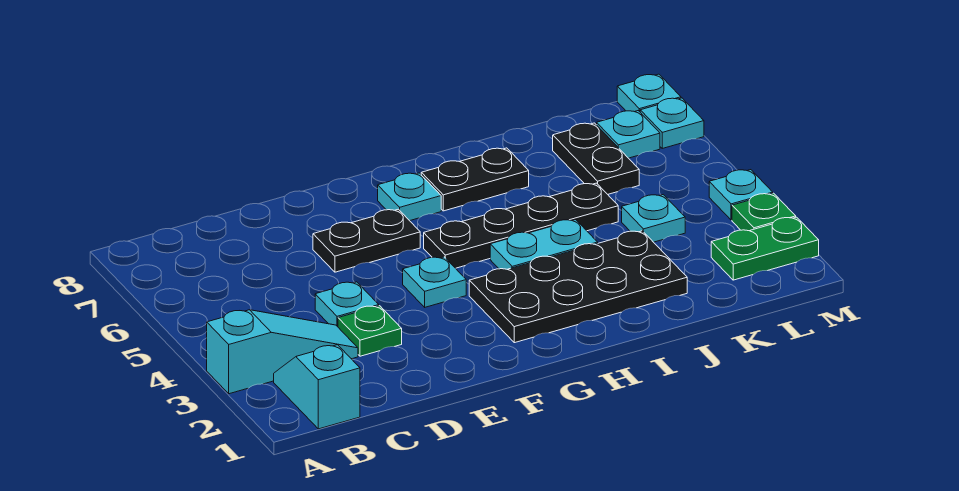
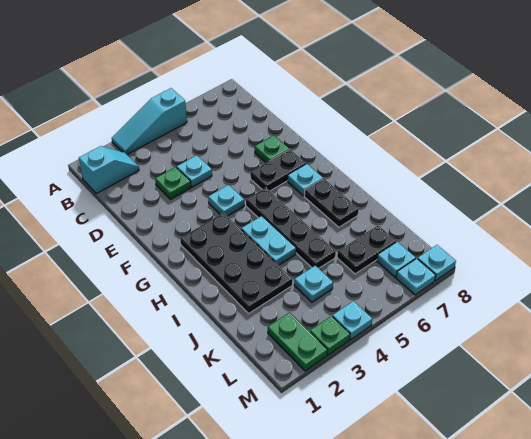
cyan slope A3:C3 level 1 top A -> cyan slope A3:A5 level 1 top 5
black plate E6:F6 level 1 -> black plate F6:F7 level 1
none -> green plate E7 level 1

